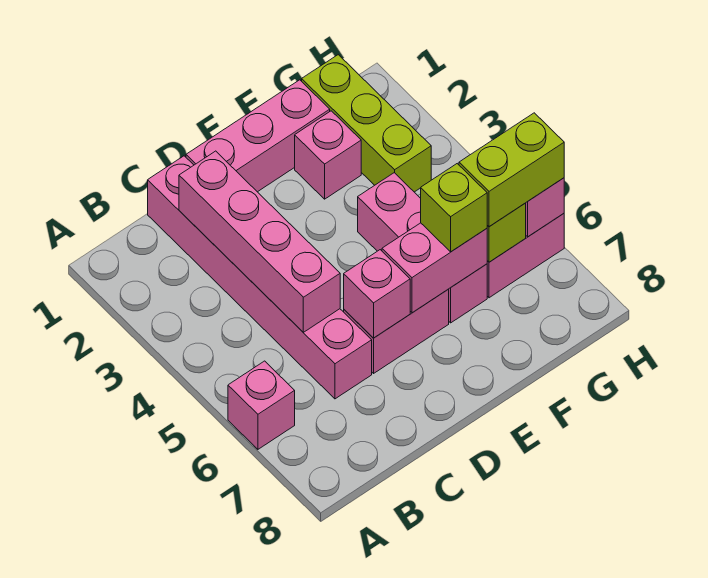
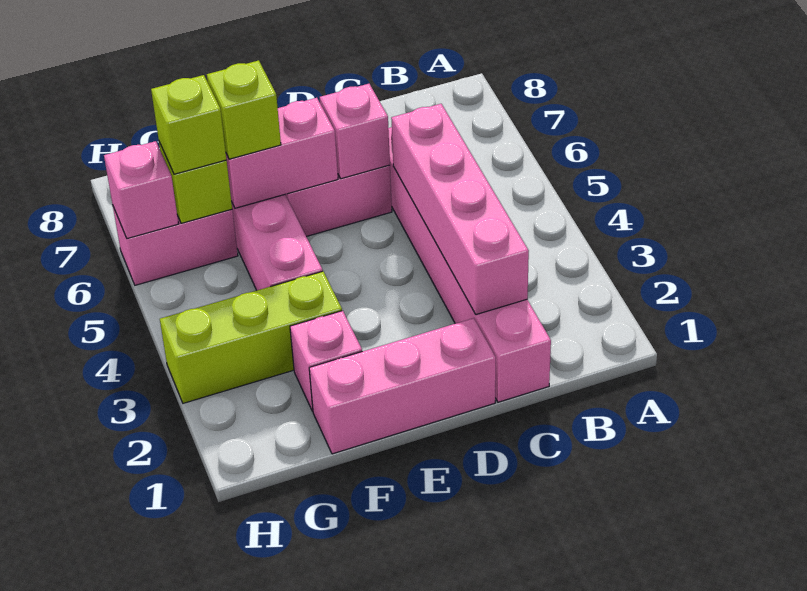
pink brick A6 level 1 -> none
lime brick G1:G3 level 1 -> lime brick F3:H3 level 1
lime brick G6:H6 level 3 -> lime brick G6 level 3

